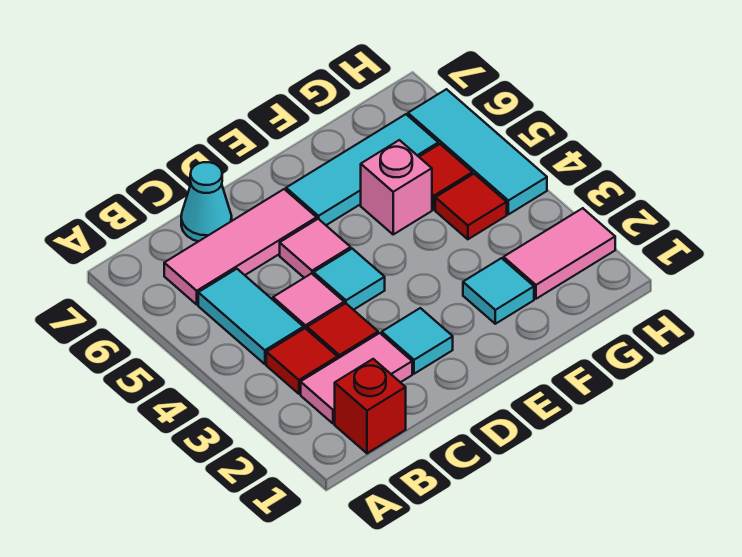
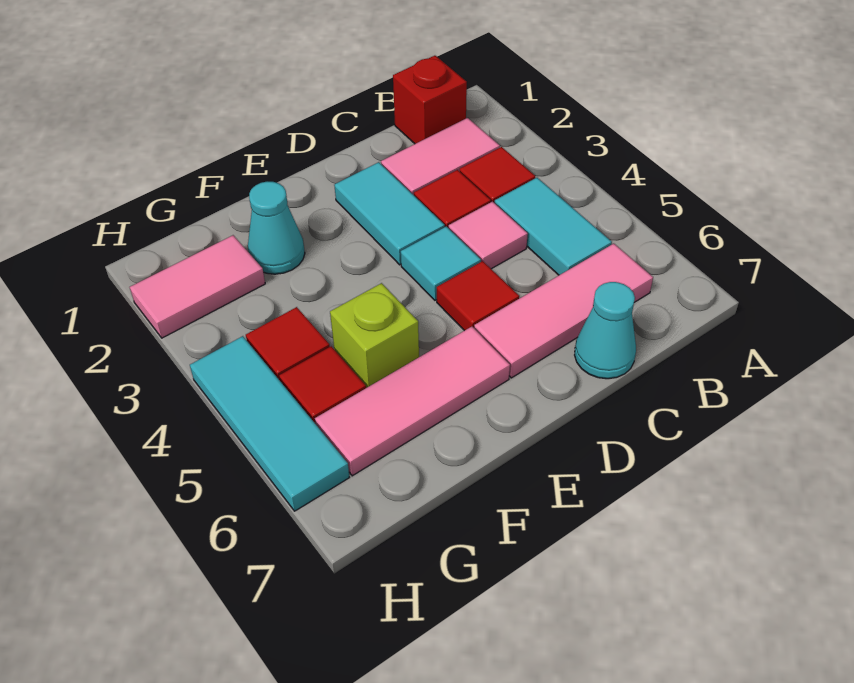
cyan tile D2 level 1 -> cyan tile D2:D3 level 1
pink tile D5 level 1 -> red tile D5 level 1
cyan tile E6:G6 level 1 -> pink tile E6:G6 level 1
cyan tile F2 level 1 -> cyan cone F2 level 1
pink brick F5 level 1 -> lime brick F5 level 1

